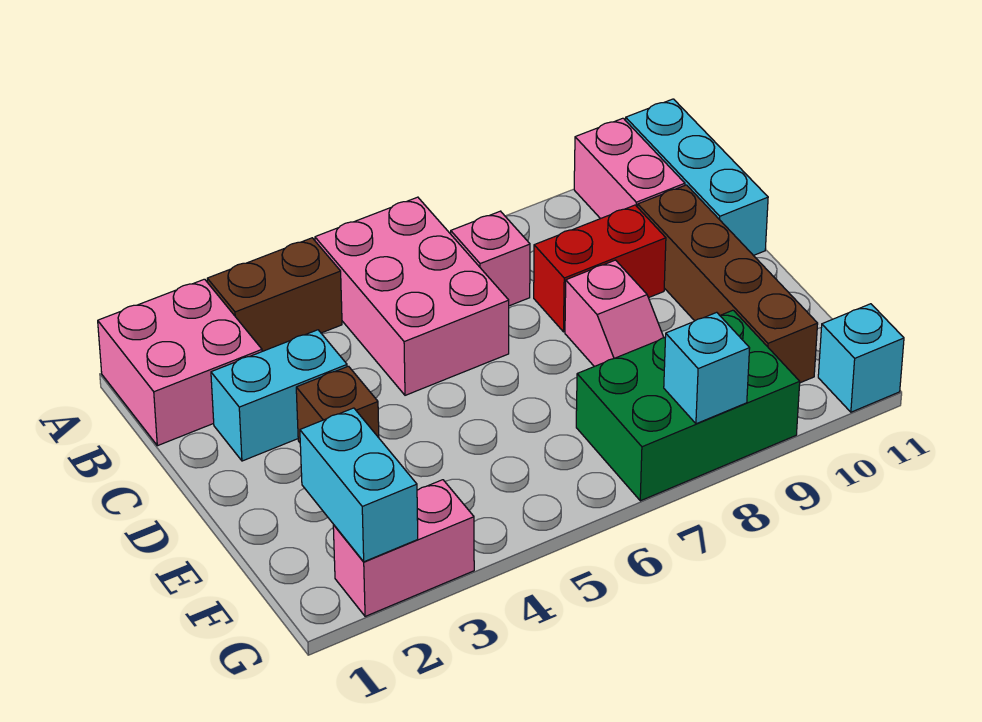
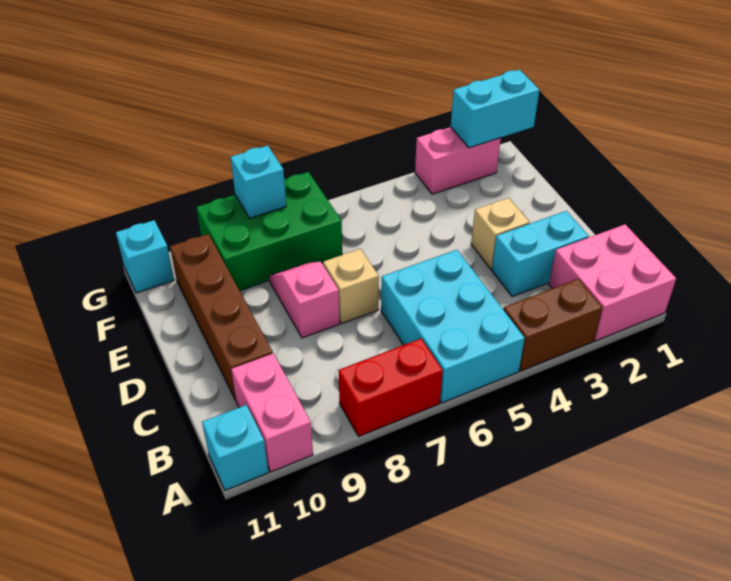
pink brick A5:C6 level 1 -> cyan brick A5:C6 level 1
cyan brick A11:C11 level 1 -> cyan brick A11 level 1
pink brick B7 level 1 -> none
red brick C8:C9 level 1 -> red brick A7:A8 level 1
brown brick D3 level 1 -> tan brick D3 level 1
none -> tan brick D7 level 1
cyan brick F2:G2 level 2 -> cyan brick G1:G2 level 2

